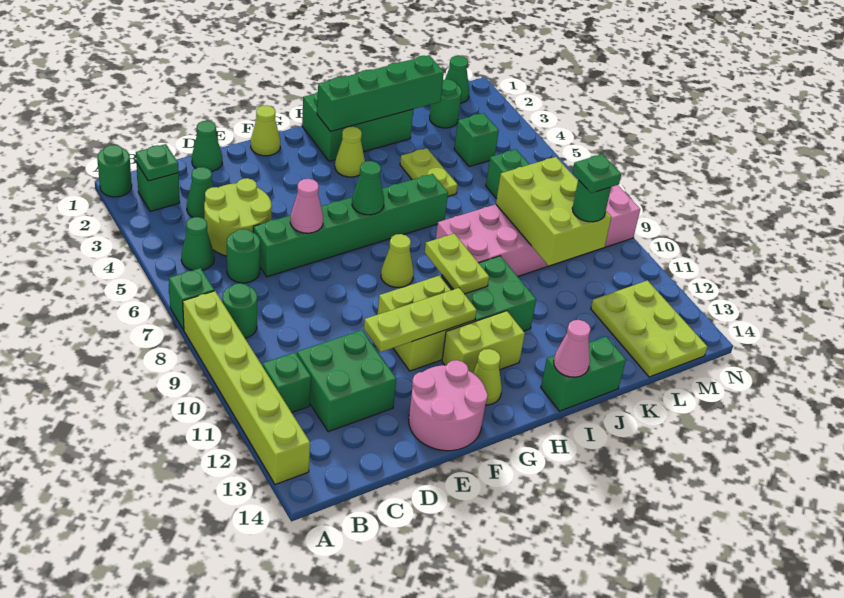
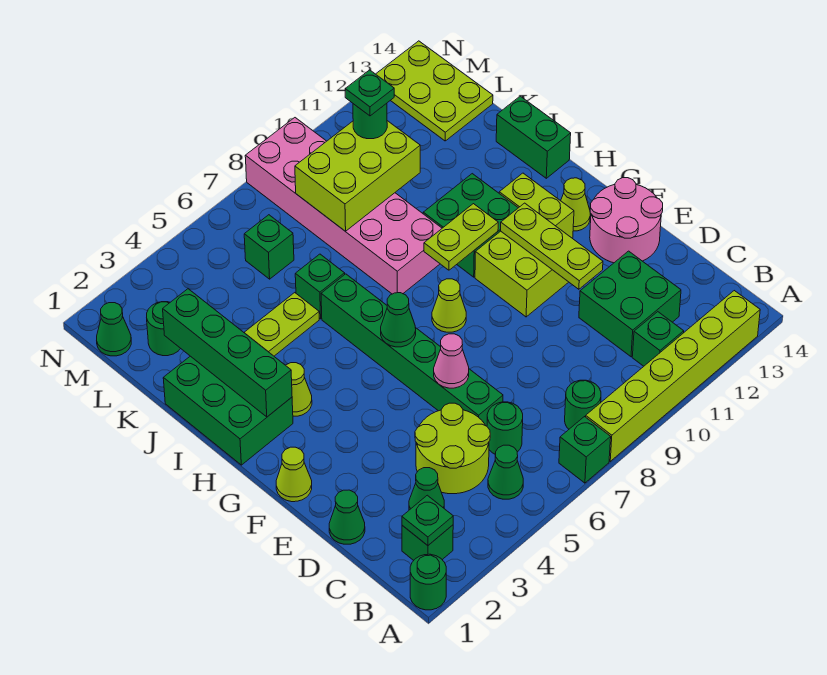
pink cone I14 level 2 -> none
green brick L4 level 1 -> green brick J6 level 1
lime plate L12:M14 level 1 -> lime plate L13:N14 level 1

